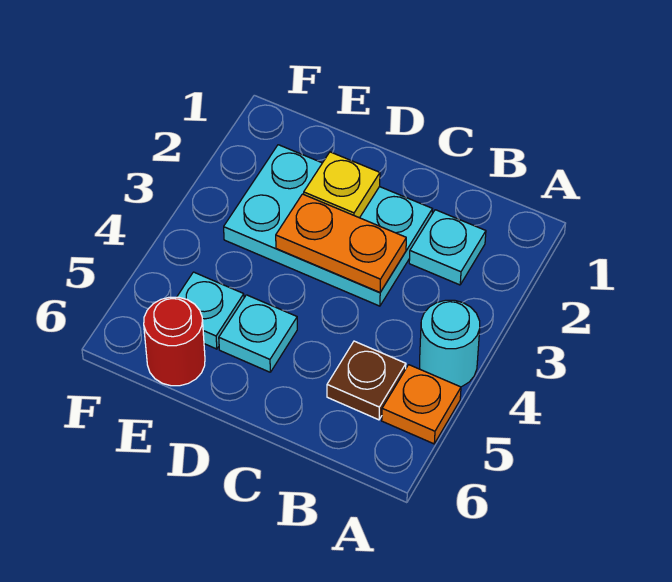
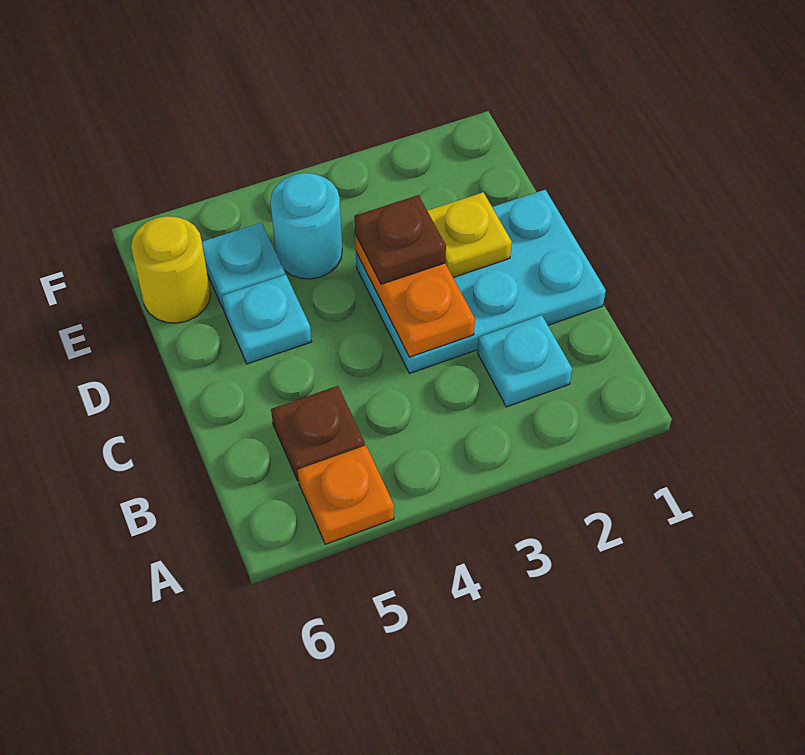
cyan round brick A4 level 1 -> cyan round brick E4 level 1
cyan plate C2:E3 level 1 -> cyan plate C1:D3 level 1
none -> brown plate D3 level 3
red round brick E6 level 1 -> yellow round brick E6 level 1

